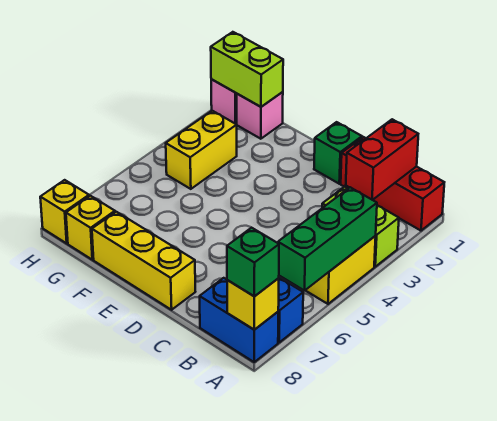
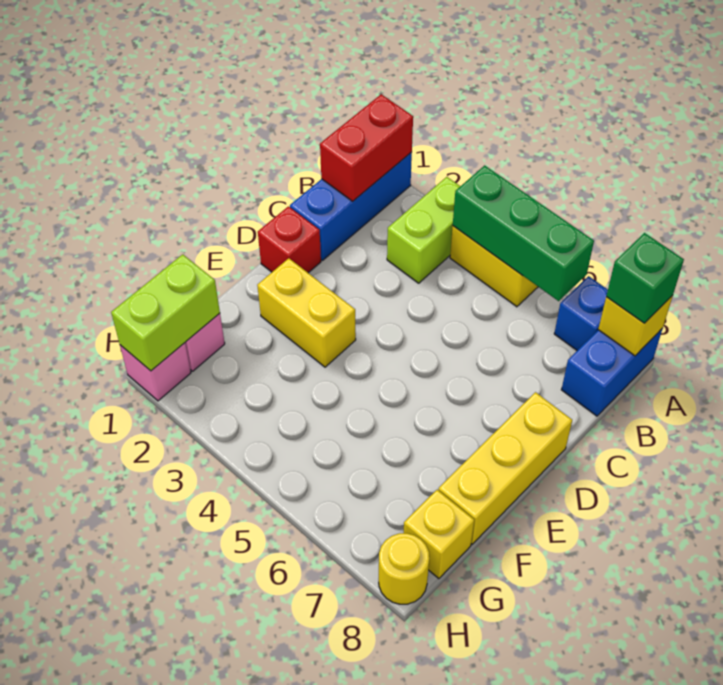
red brick A1:C1 level 1 -> blue brick A1:C1 level 1
red brick B1:B2 level 2 -> red brick A1:B1 level 2
green brick D1 level 1 -> red brick D1 level 1
yellow brick G3:G4 level 1 -> yellow brick E2:E3 level 1
yellow brick H8 level 1 -> yellow round brick H8 level 1

